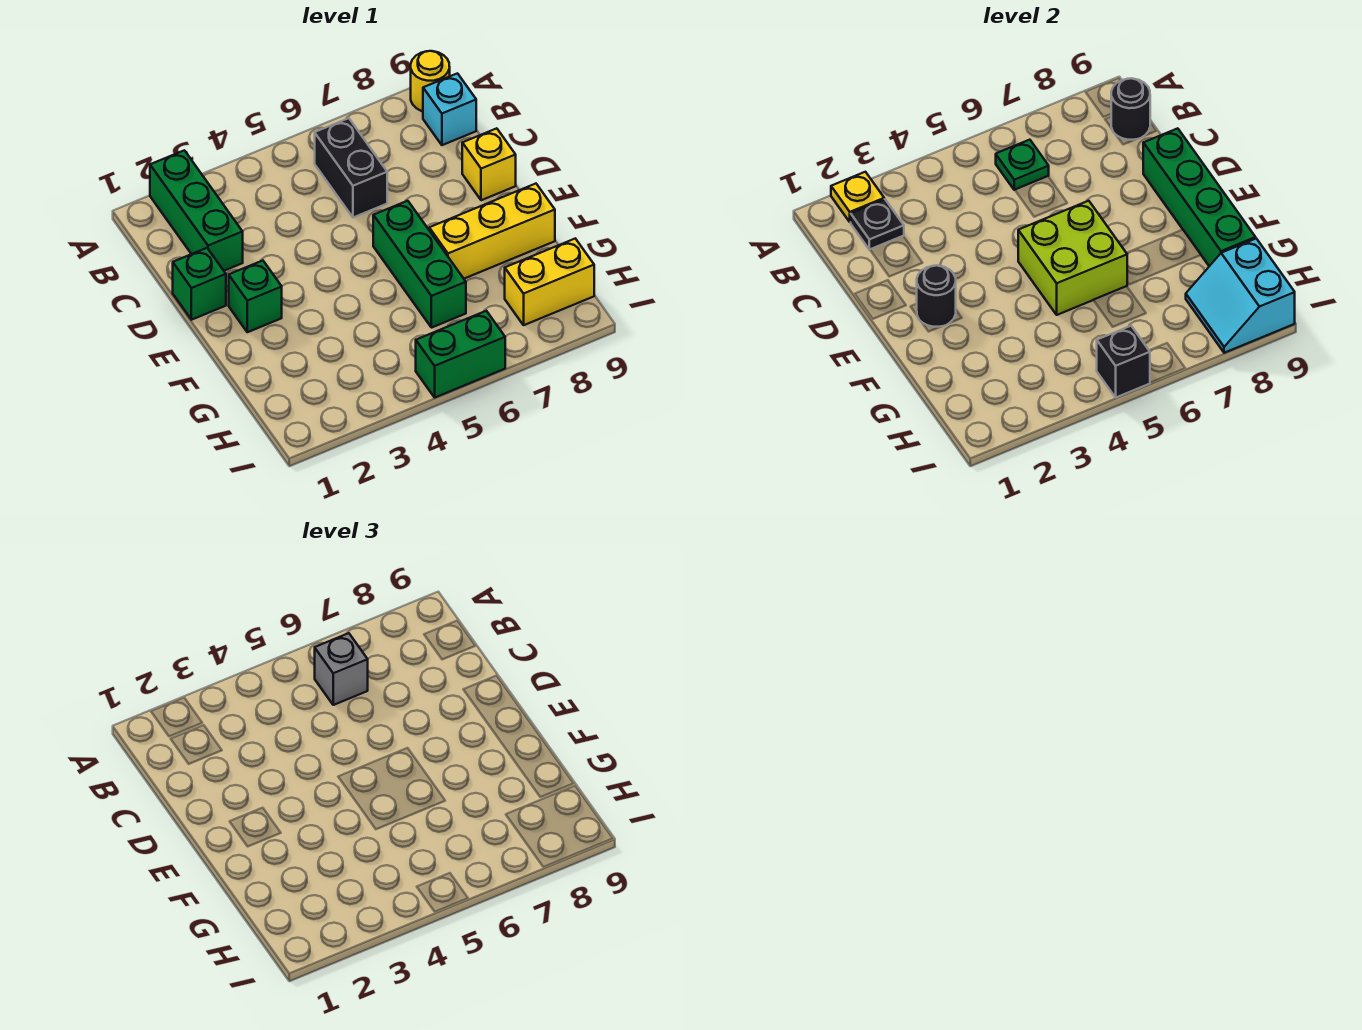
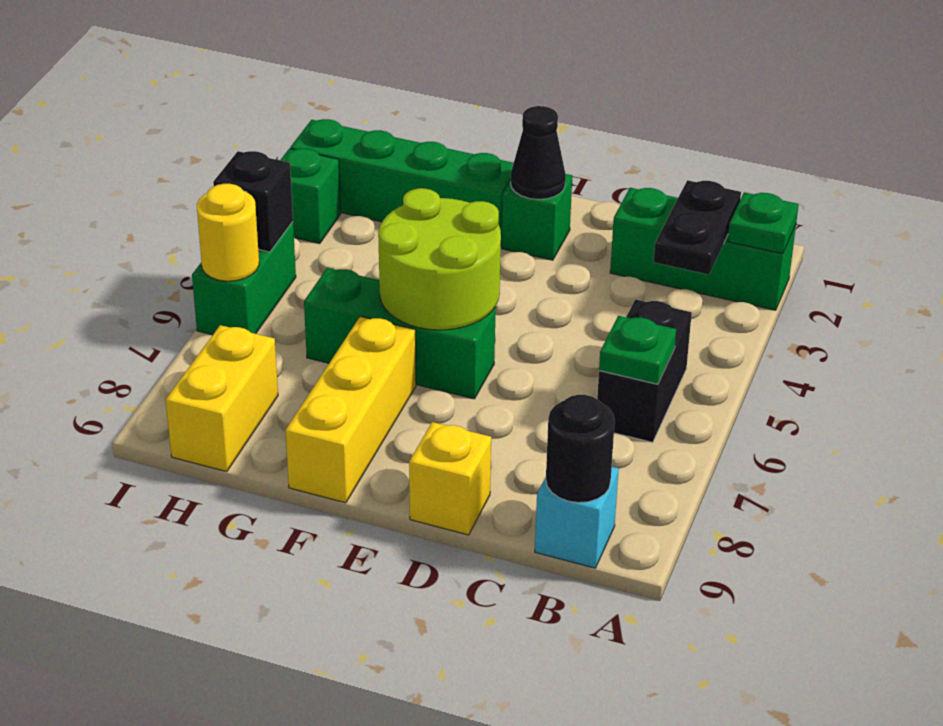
yellow plate A2 level 2 -> green plate A2 level 2
yellow round brick A9 level 1 -> yellow round brick I6 level 2
black plate B2 level 2 -> black plate B2:B3 level 2
black brick B6:C6 level 1 -> black brick B5:B6 level 1
grey brick B6 level 3 -> none
green brick D1 level 1 -> green brick I3 level 1
green brick D9:G9 level 2 -> green brick F2:I2 level 1
black round brick E2 level 2 -> black cone E2 level 2
lime brick E5:F6 level 2 -> lime round brick E5:F6 level 2
cyan slope H8:I9 level 2 top 9 -> none

